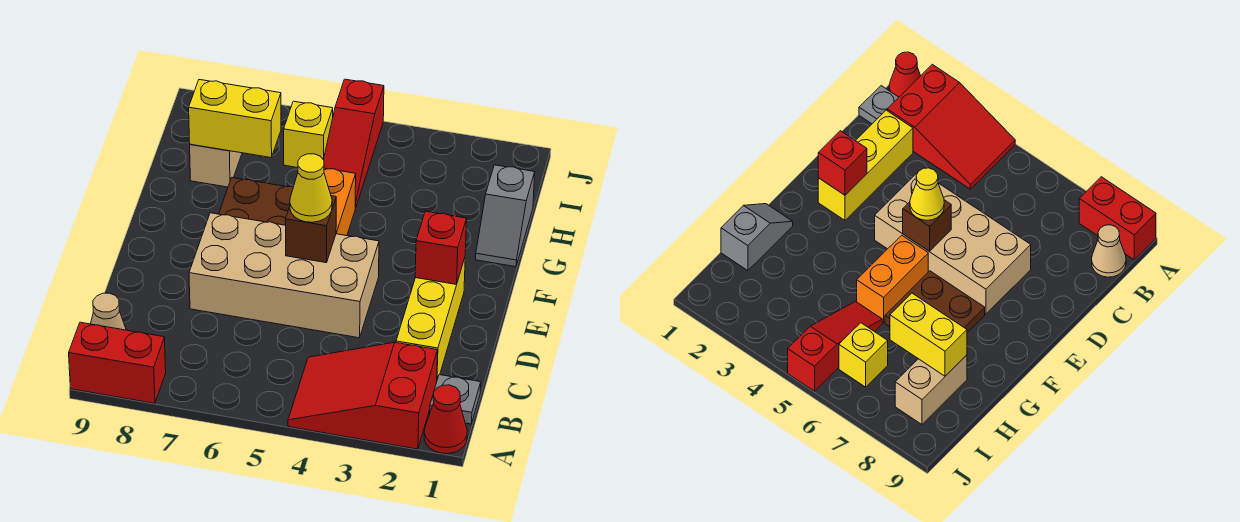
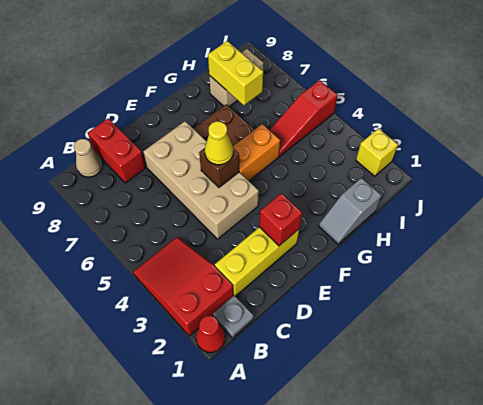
red brick A8:A9 level 1 -> red brick C8:C9 level 1
yellow brick I6 level 1 -> yellow brick J2 level 1

